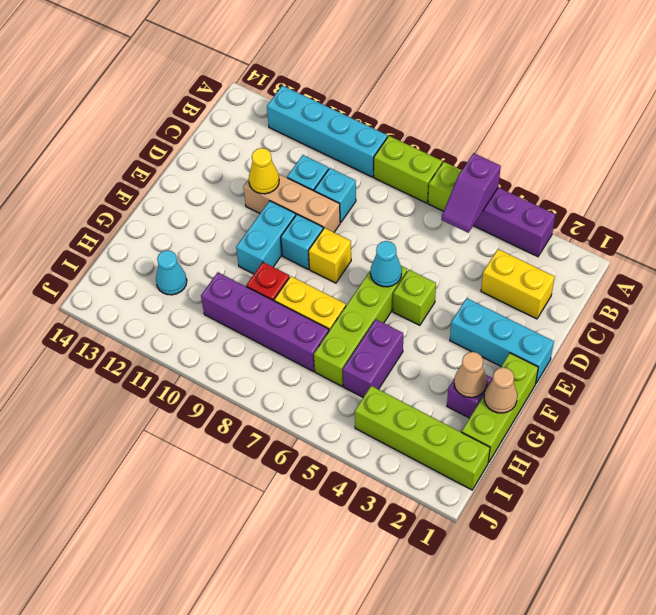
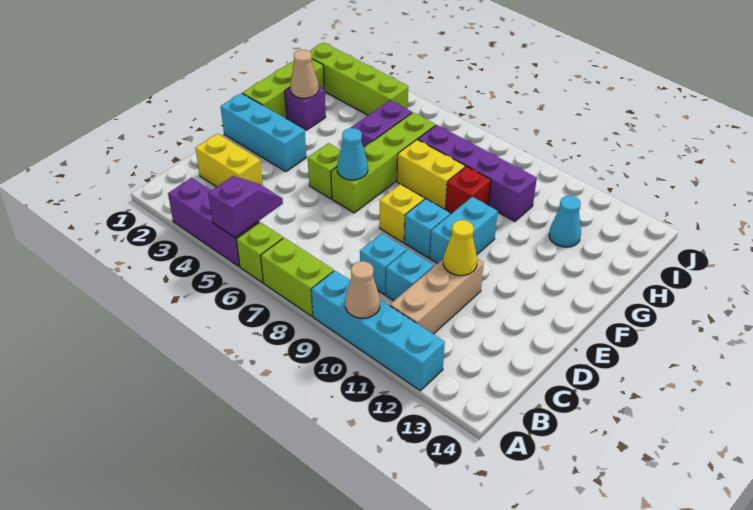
tan brick D9:D11 level 1 -> tan brick B11:D11 level 1
tan cone G1 level 2 -> tan cone A10 level 2

